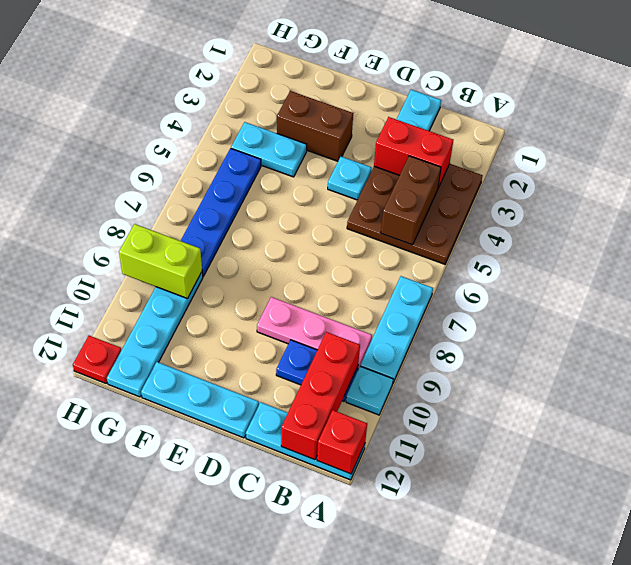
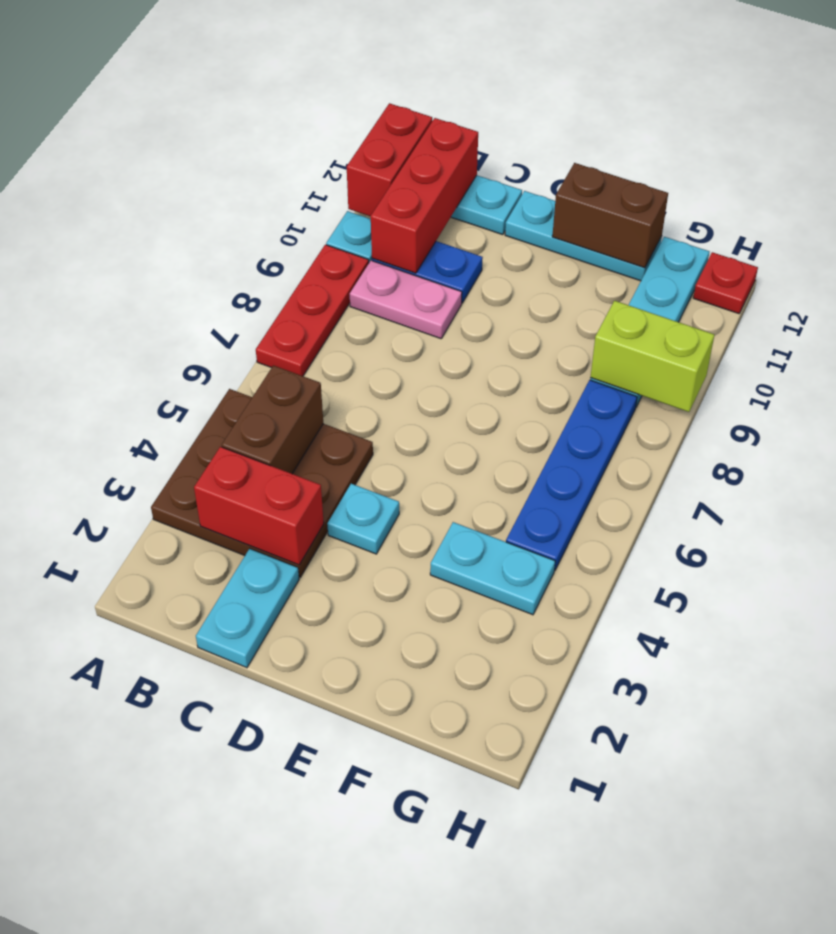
cyan plate A7:A9 level 1 -> red plate A7:A9 level 1
red brick A12 level 2 -> red brick A11:A12 level 2
pink plate B9:D9 level 1 -> pink plate B9:C9 level 1
brown brick E3:F3 level 1 -> brown brick E12:F12 level 2

